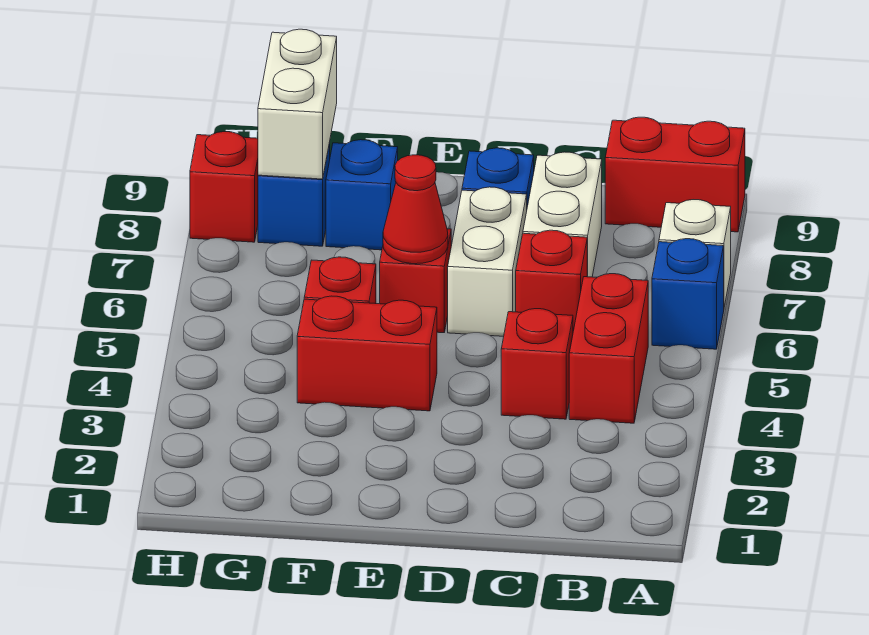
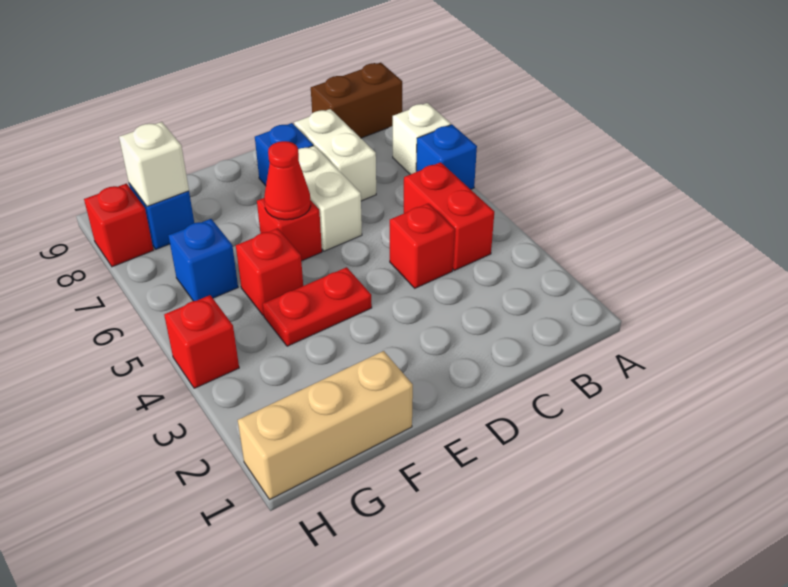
red brick A9:B9 level 1 -> brown brick A9:B9 level 1
red brick C6 level 1 -> red brick H4 level 1
red brick E4:F4 level 1 -> red plate E4:F4 level 1
none -> tan brick F1:H1 level 1
blue brick F8 level 1 -> blue brick G6 level 1
white brick G8:G9 level 2 -> white brick G8 level 2

